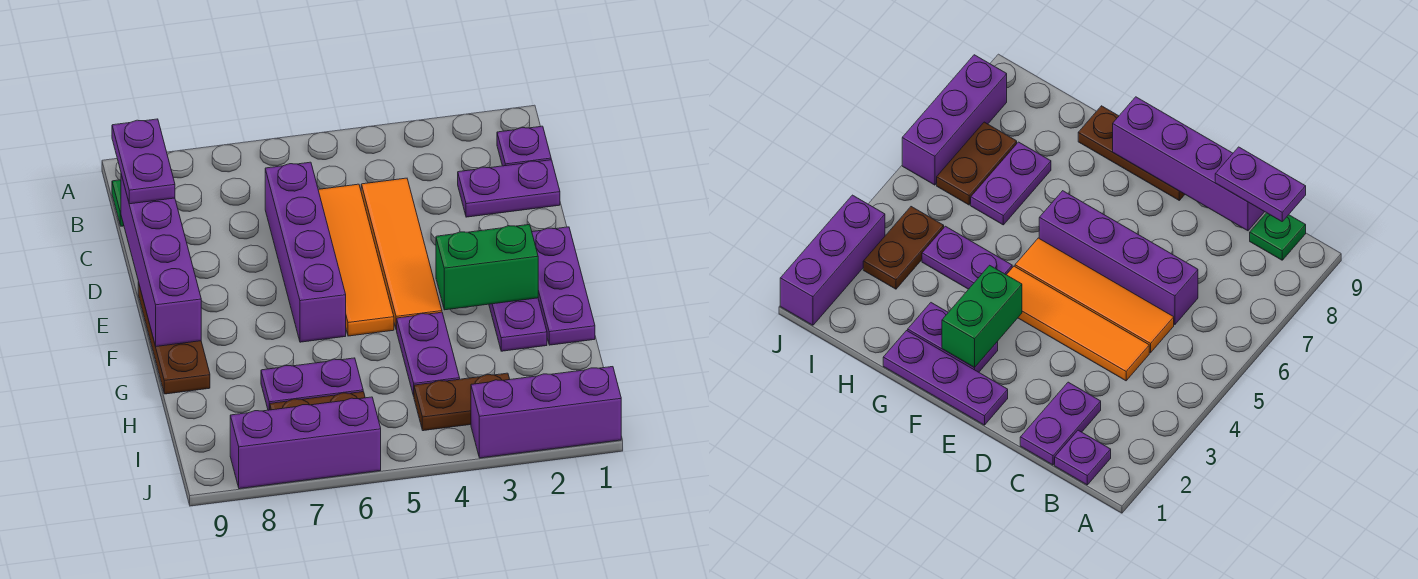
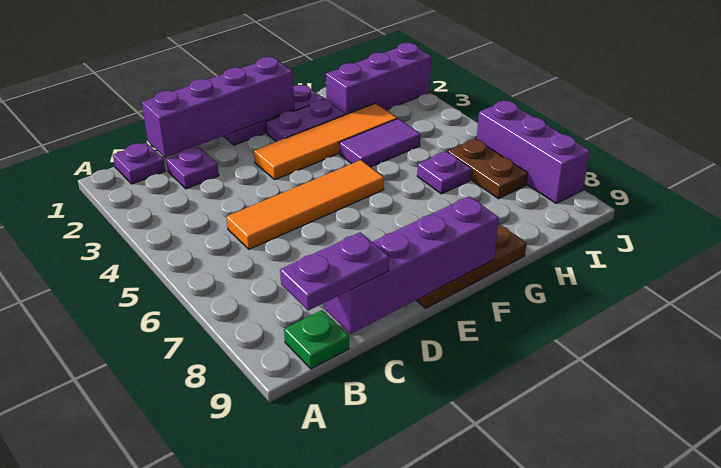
purple plate C1:C2 level 1 -> purple plate C2 level 1
orange tile C4:F4 level 1 -> orange tile E3:H3 level 1
purple brick C6:F6 level 1 -> purple brick C1:F1 level 2
green brick F2:F3 level 2 -> none
purple plate G4:H4 level 1 -> purple tile G4:H4 level 1
purple plate H6:H7 level 1 -> purple plate H6 level 1
brown plate I3:I4 level 1 -> none
purple brick J1:J3 level 1 -> purple brick H2:J2 level 1

